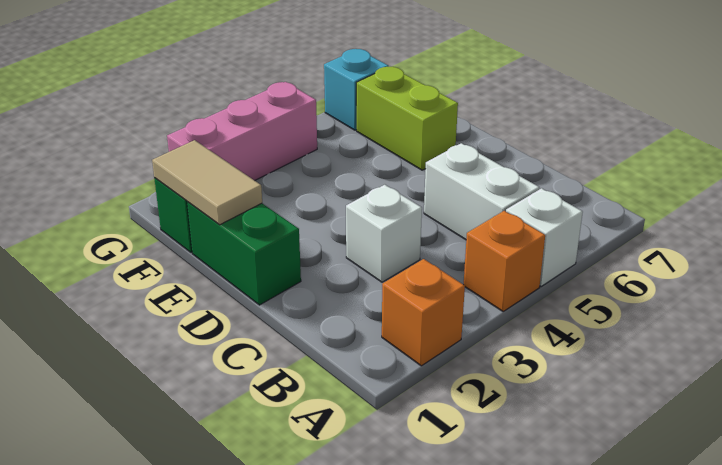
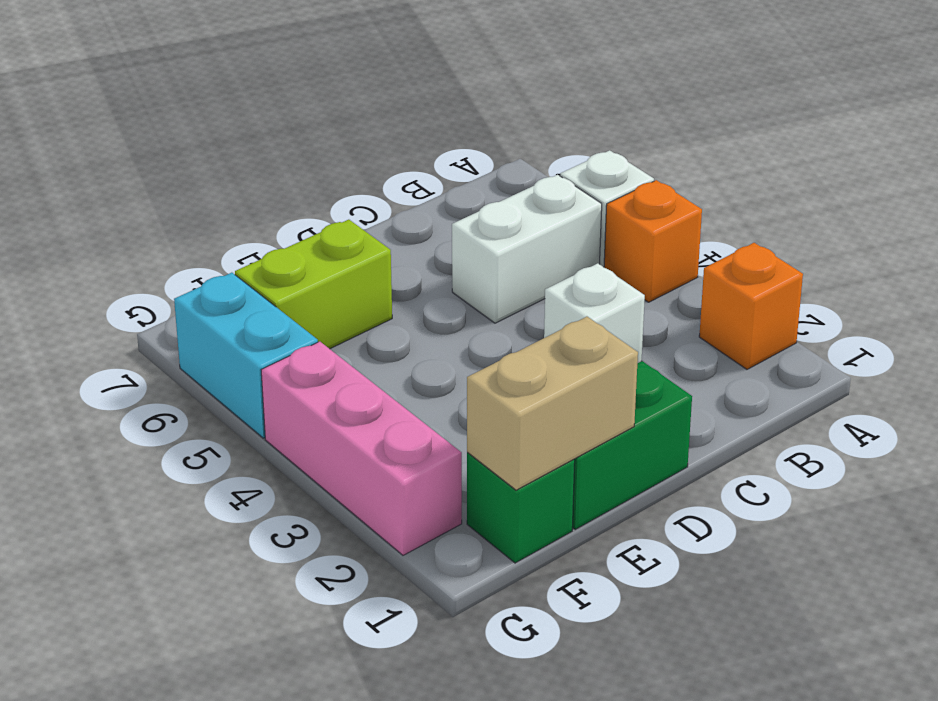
tan tile E1:F1 level 2 -> tan brick E1:F1 level 2
cyan brick G6 level 1 -> cyan brick G5:G6 level 1

